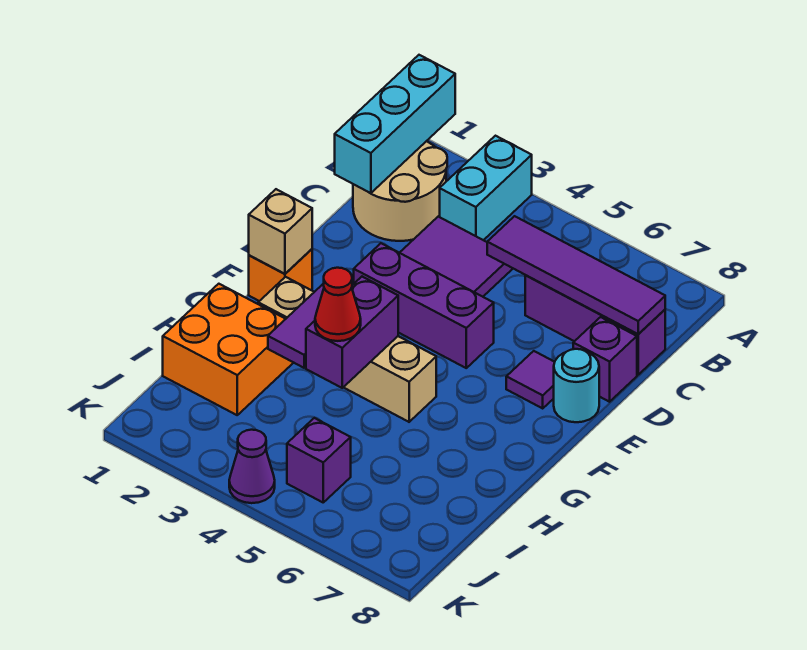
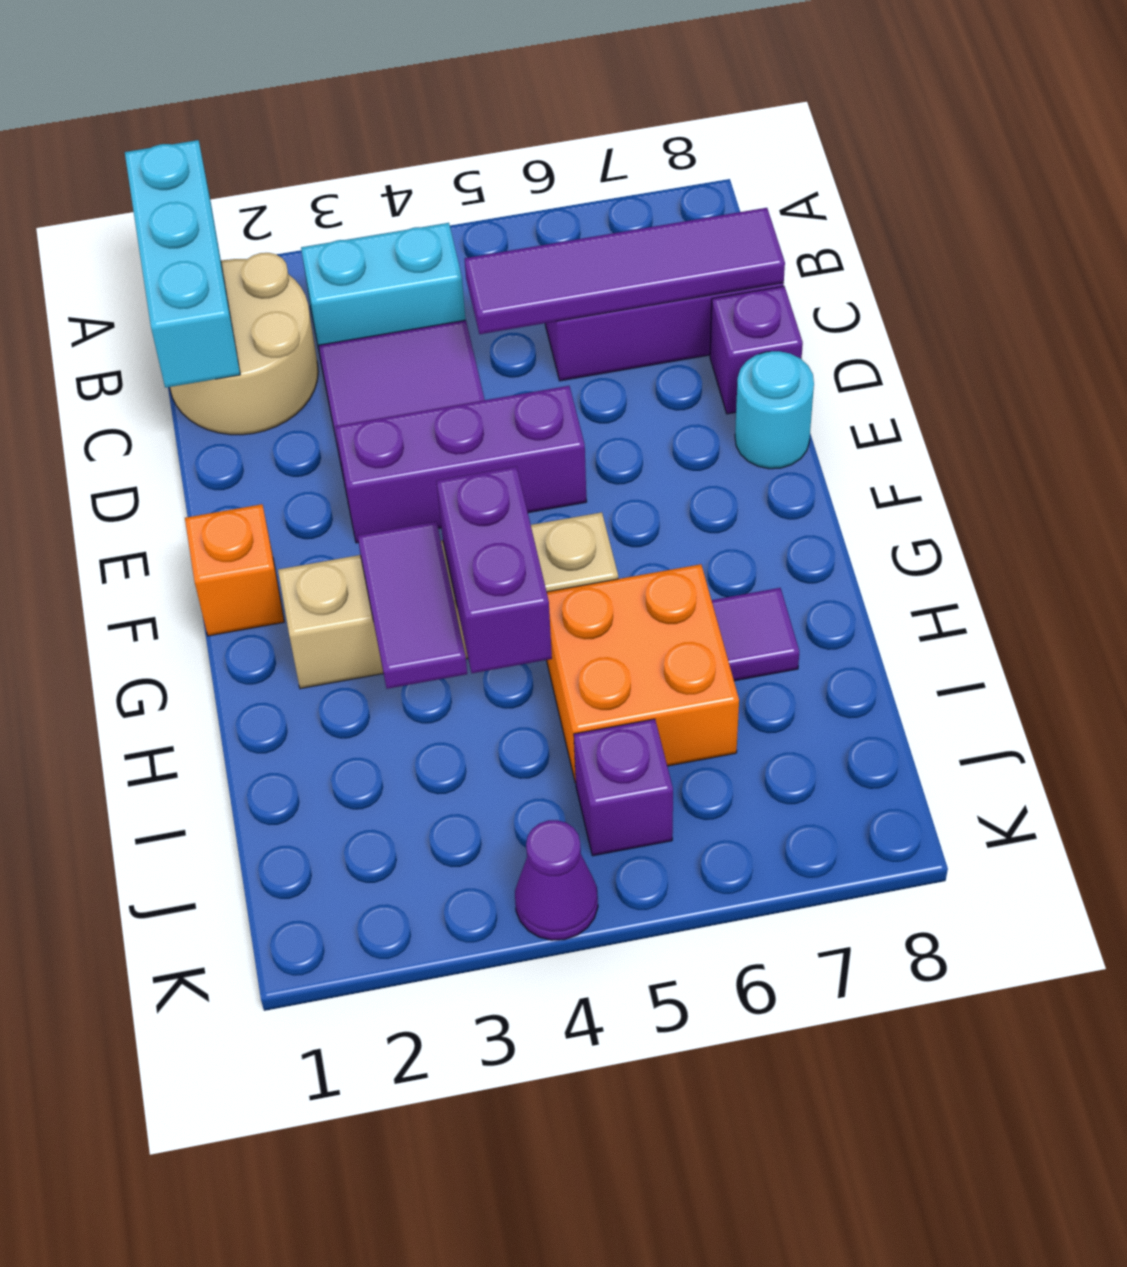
cyan brick A3:B3 level 1 -> cyan brick B3:B4 level 1
purple tile E7 level 1 -> purple tile H7 level 1
tan brick F1 level 2 -> none
orange brick H1:I2 level 1 -> orange brick H5:I6 level 1
red cone H4 level 3 -> none

